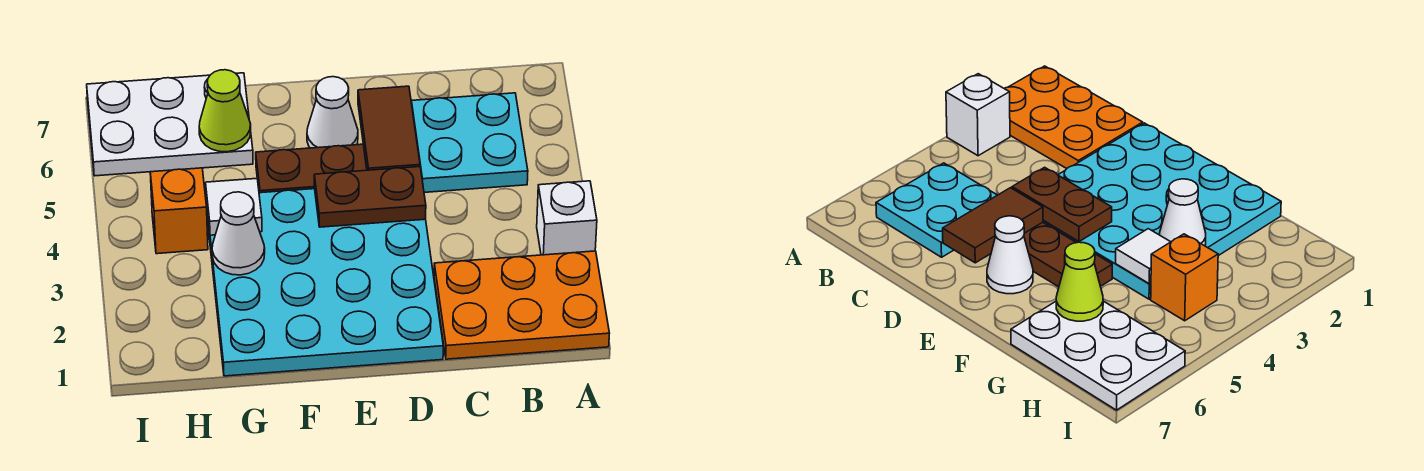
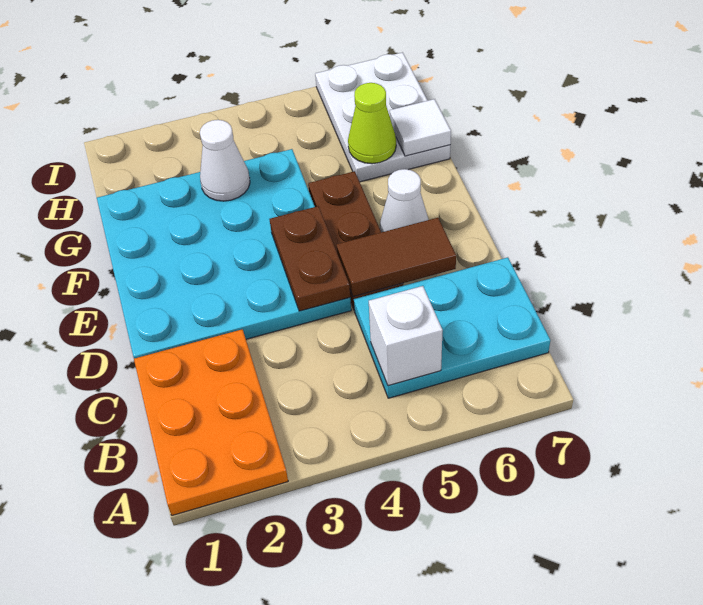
white brick A3 level 1 -> white brick B5 level 2
cyan plate B5:C6 level 1 -> cyan plate B5:C7 level 1
white tile G4 level 2 -> white tile G7 level 2
orange brick H4 level 1 -> none

